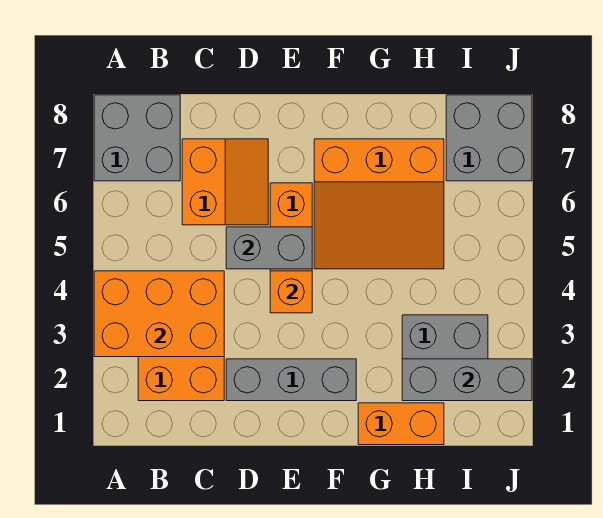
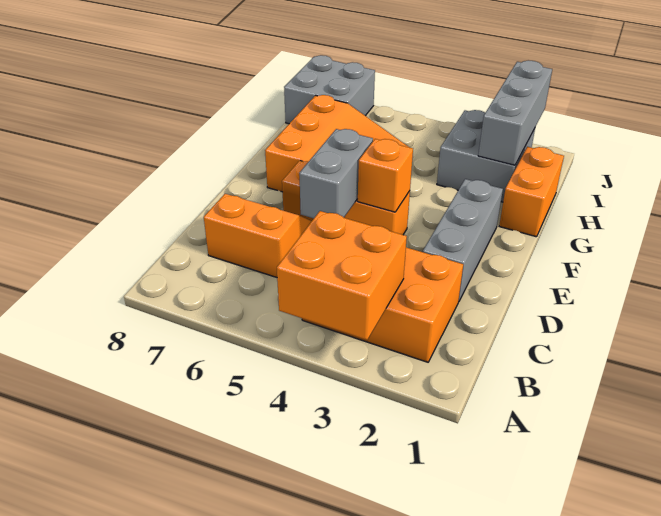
orange brick A3:C4 level 2 -> orange brick A3:B4 level 2
grey brick A7:B8 level 1 -> none

